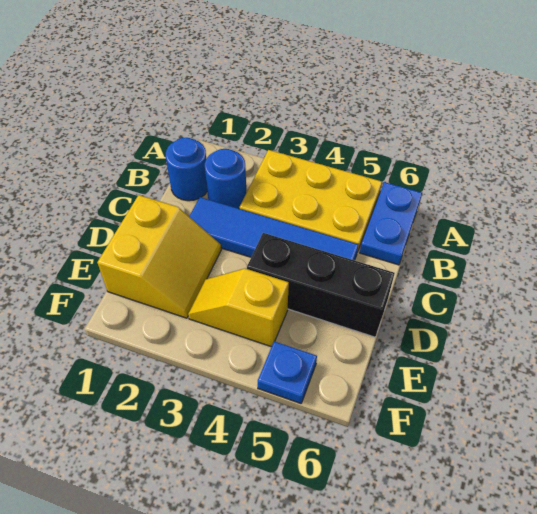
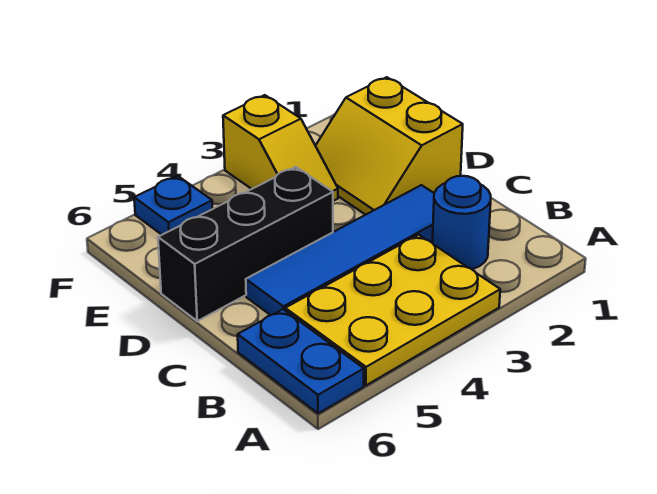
blue round brick B1 level 1 -> none
yellow slope E3:E4 level 1 top 4 -> yellow slope E3:F3 level 1 top F

